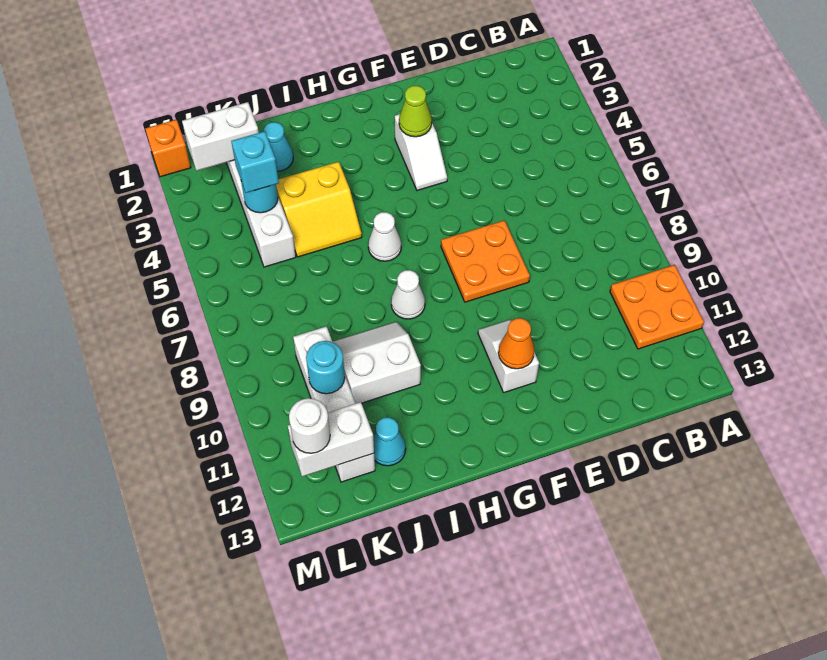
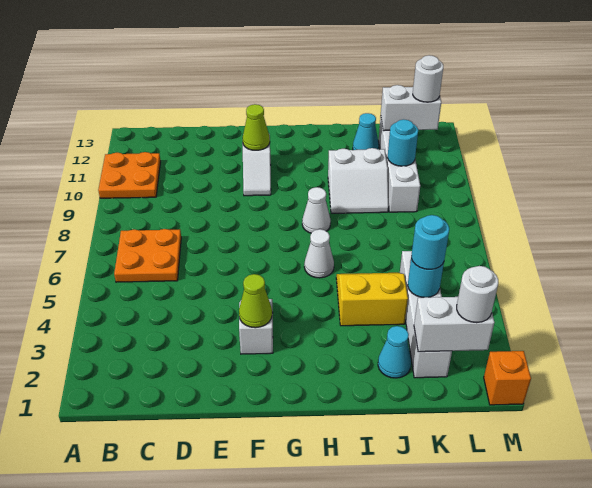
orange plate E7:F8 level 1 -> orange plate B6:C7 level 1
orange cone F11 level 2 -> lime cone F11 level 2
cyan brick K4 level 3 -> cyan round brick K4 level 3
none -> white round brick L2 level 3

